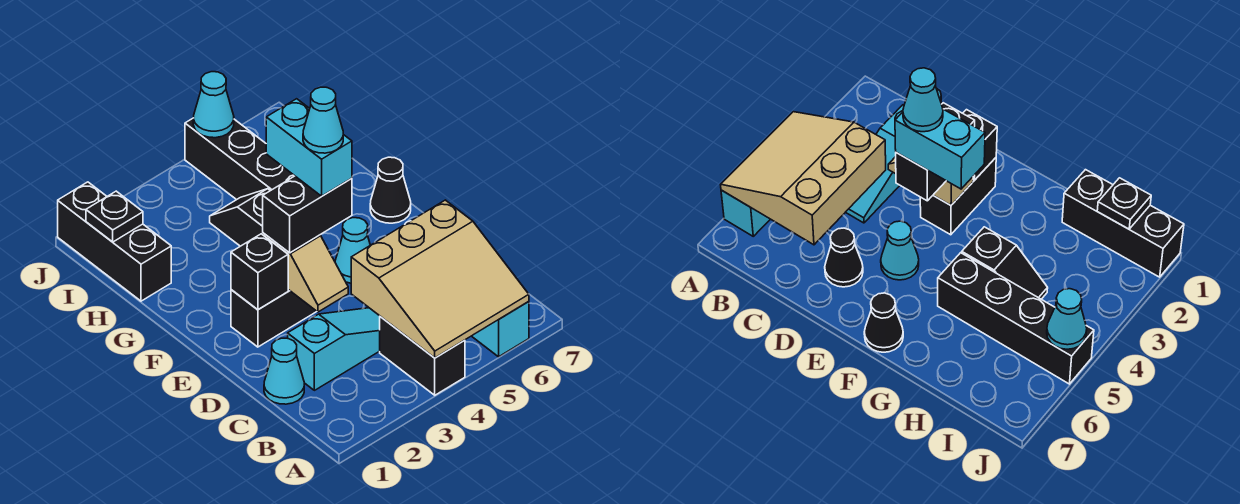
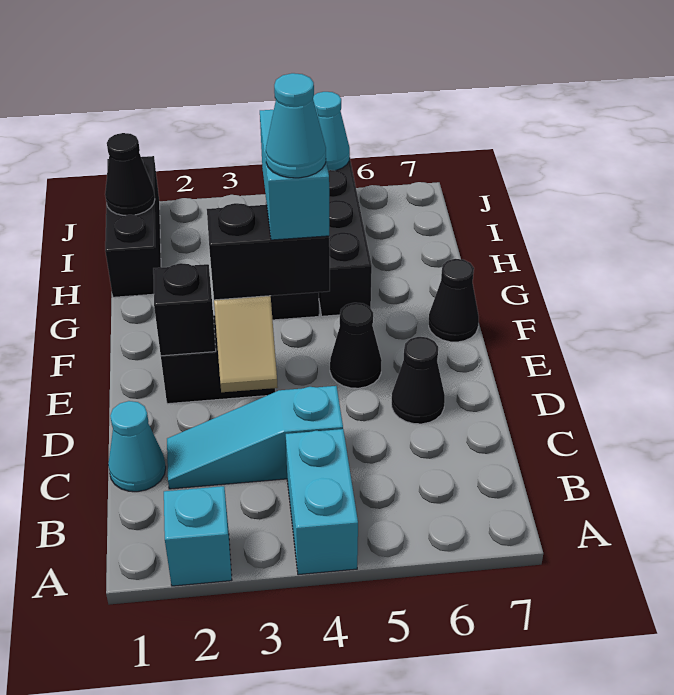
black brick A4:B4 level 1 -> cyan brick A4:B4 level 1
tan slope A4:C6 level 2 top C -> none
cyan brick A6 level 1 -> cyan brick A2 level 1
cyan slope C2:C4 level 1 top 2 -> cyan slope C2:C4 level 1 top 4
cyan cone E5 level 1 -> black cone E5 level 1
black plate I1 level 2 -> black cone I1 level 2

